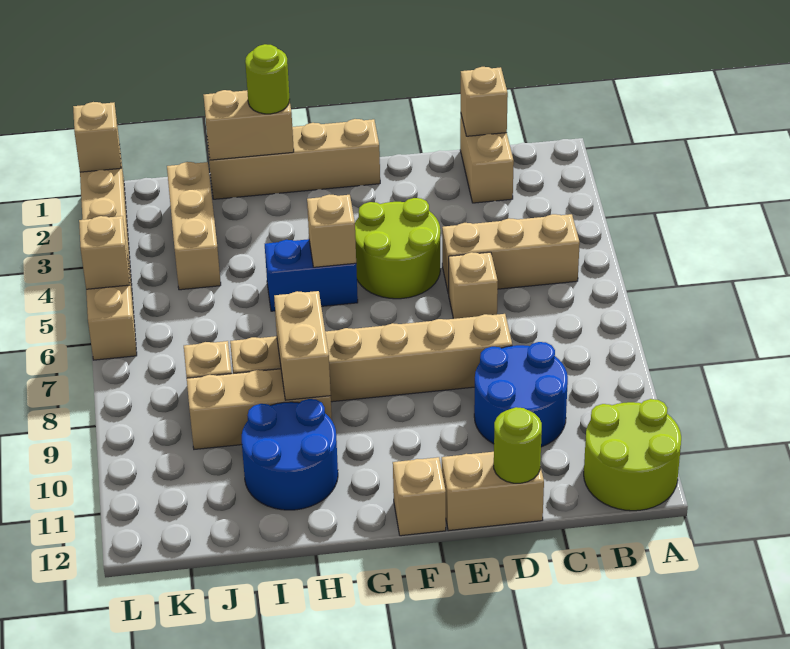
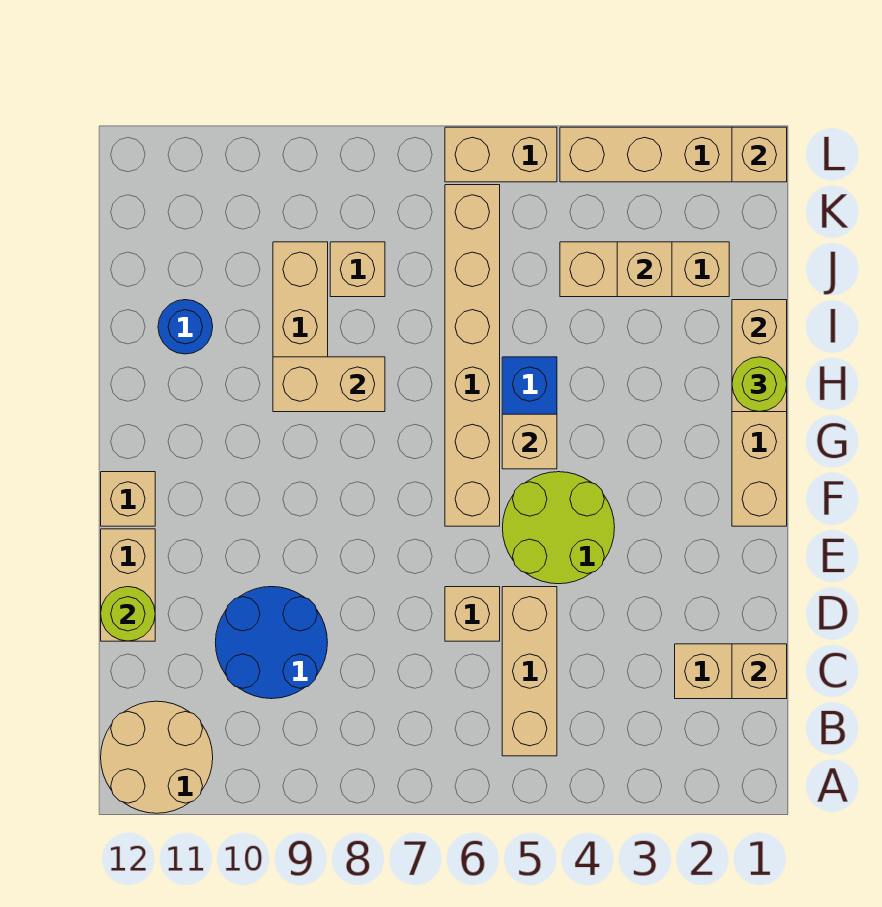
lime round brick A11:B12 level 1 -> tan round brick A11:B12 level 1
tan brick D8:I8 level 1 -> tan brick F6:K6 level 1
blue round brick H10:I11 level 1 -> blue round brick I11 level 1
tan brick L5 level 2 -> tan brick J3 level 2

